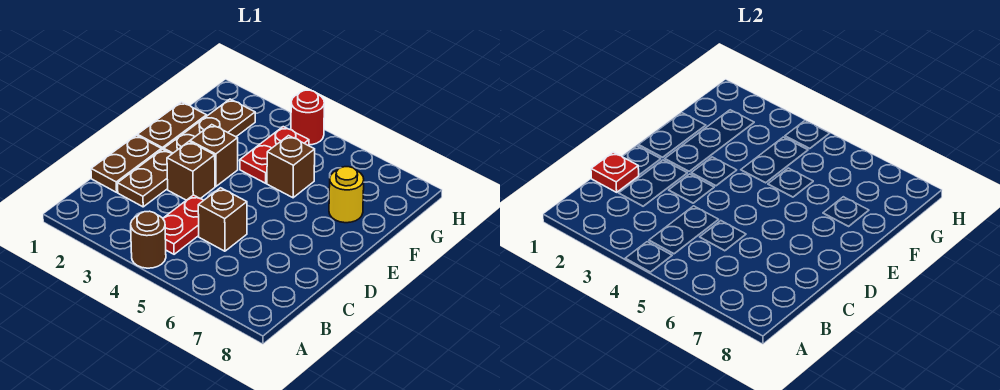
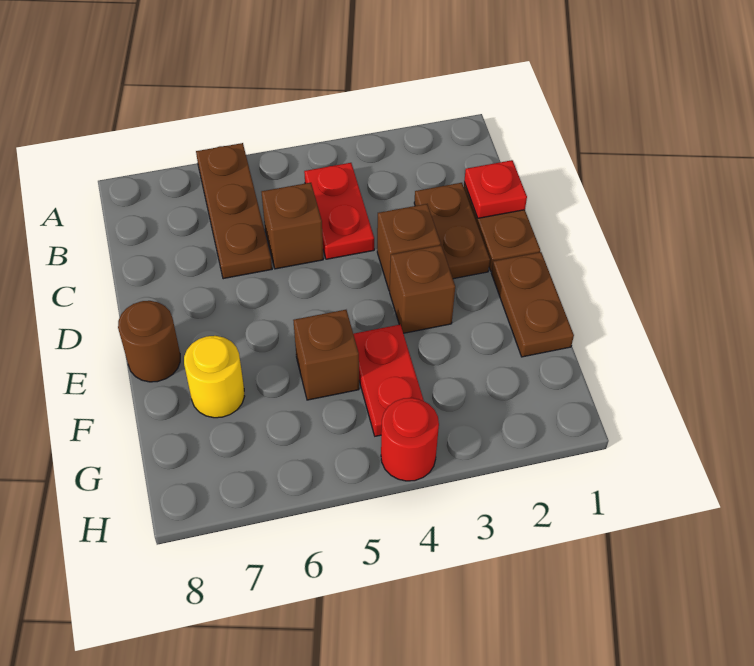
brown round brick A4 level 1 -> brown round brick E8 level 1
brown plate E2:G2 level 1 -> brown plate A6:C6 level 1

